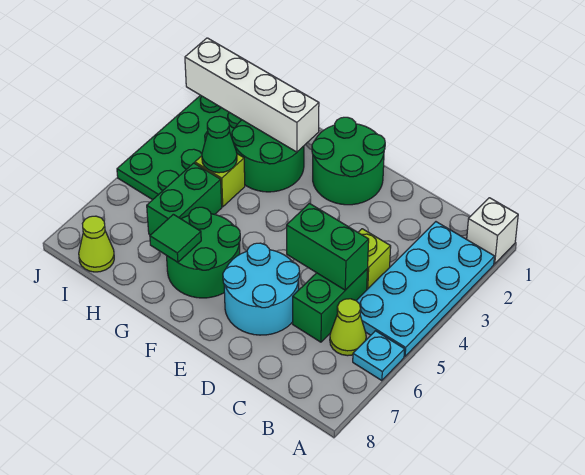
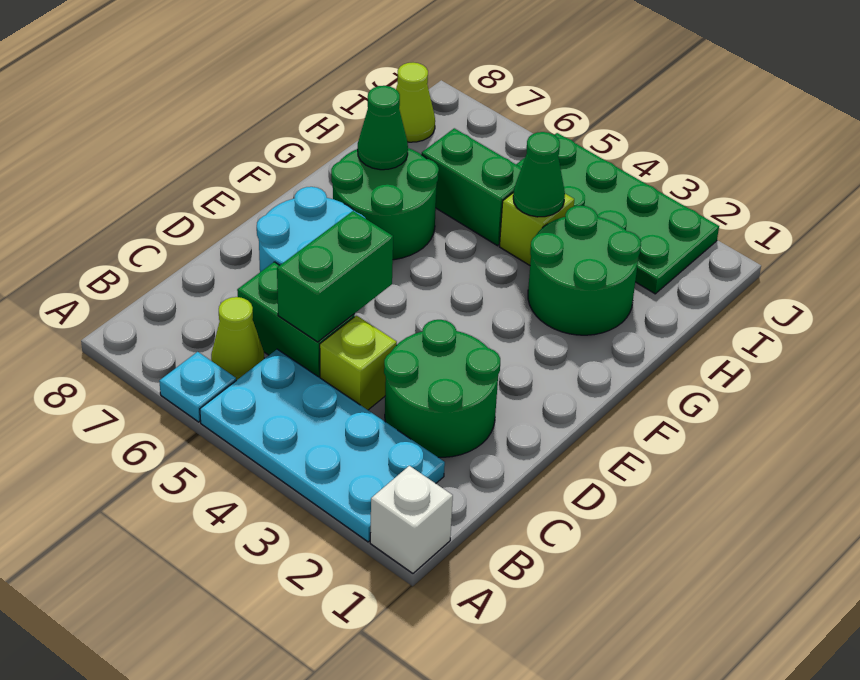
green round brick E1:F2 level 1 -> green round brick C2:D3 level 1
white brick G2:J2 level 2 -> none
green tile G7 level 2 -> green cone G7 level 2

